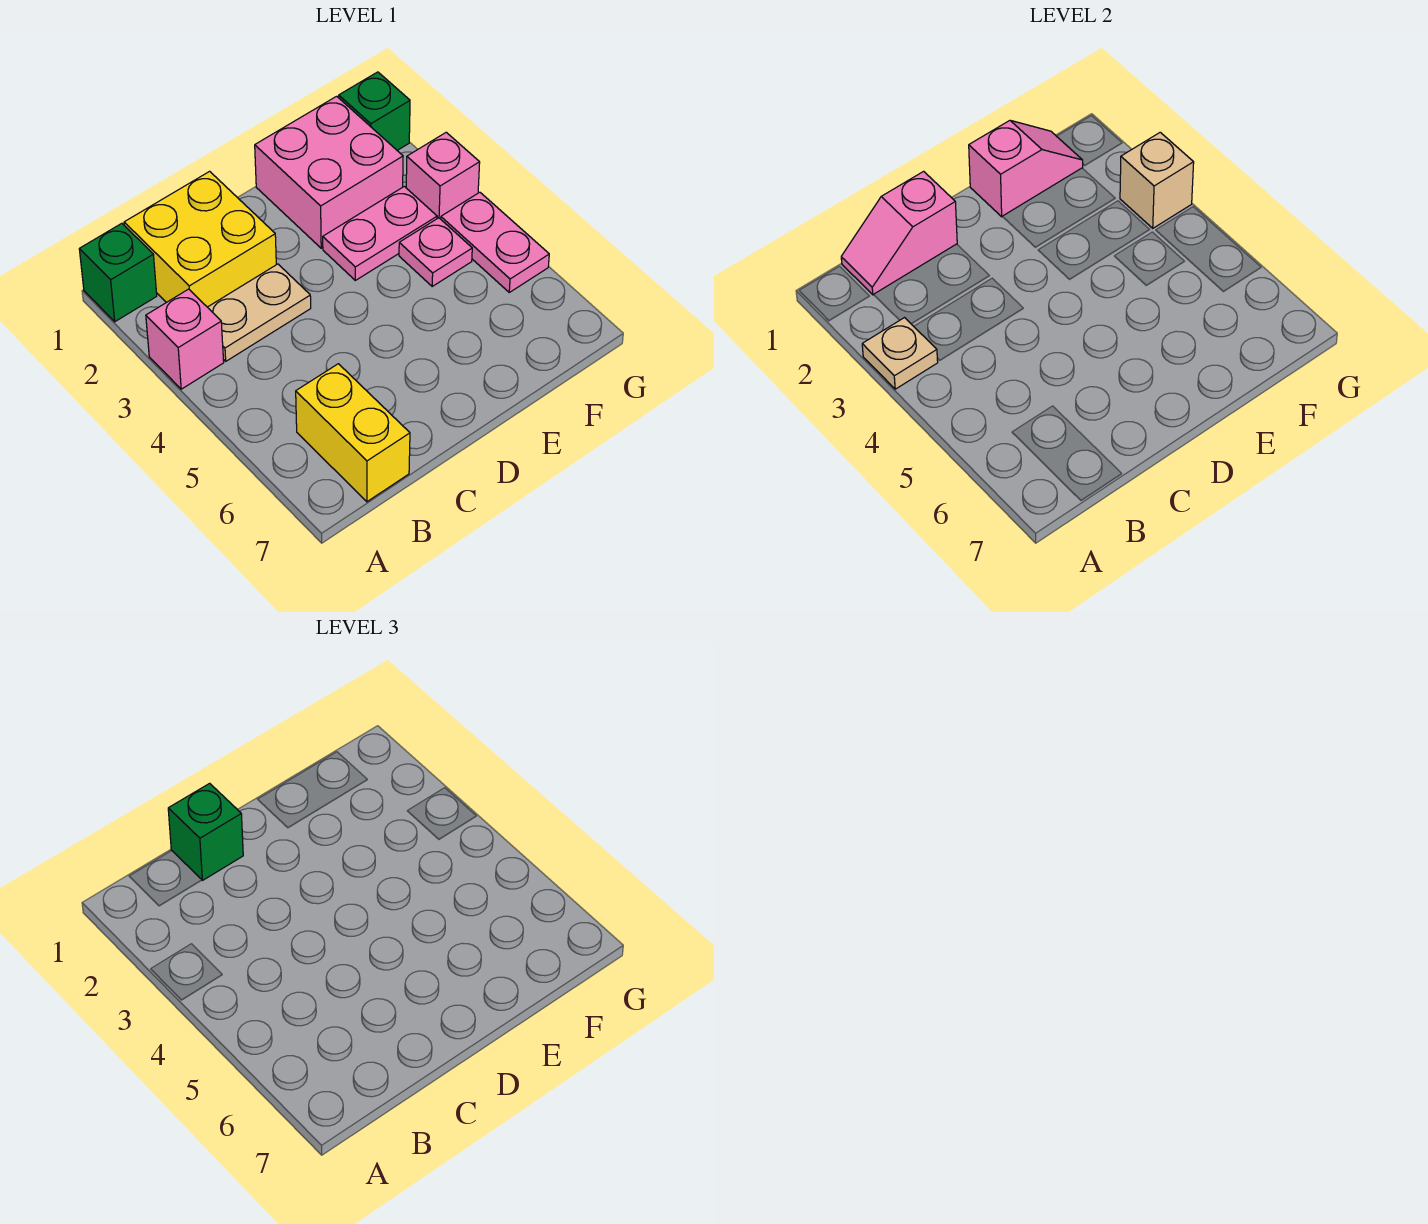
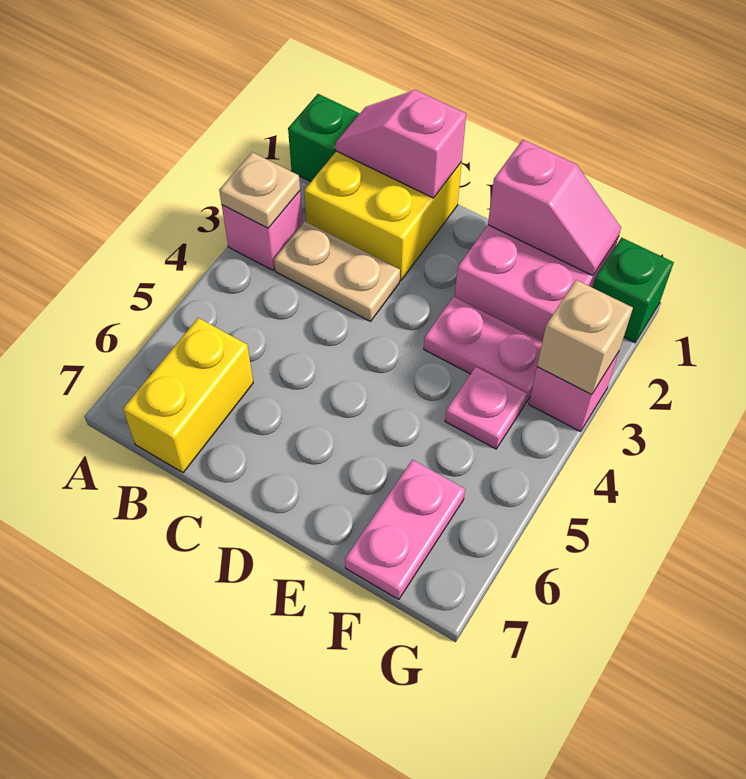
green brick C1 level 3 -> none
pink plate G4:G5 level 1 -> pink plate F6:F7 level 1

